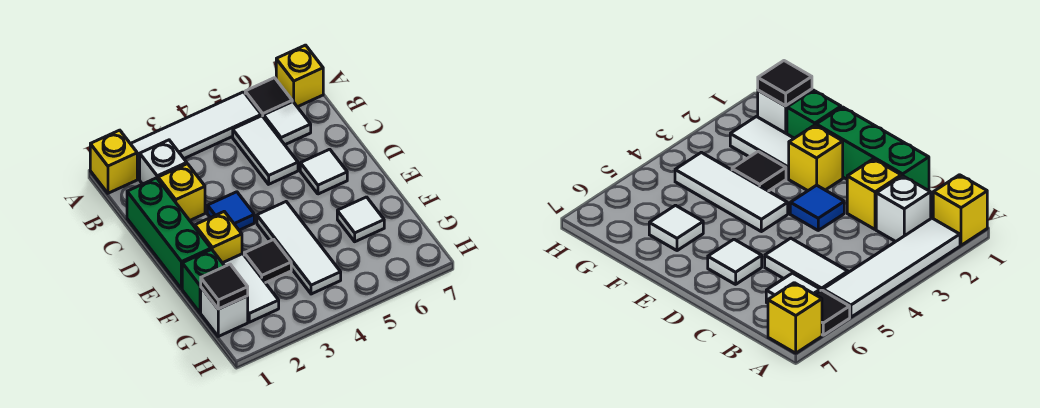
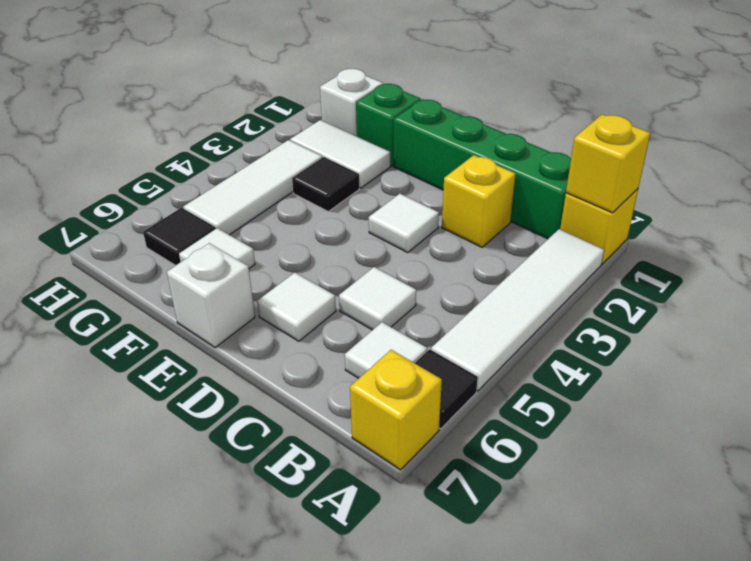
white brick B2 level 1 -> white brick E7 level 1
white tile B5:C5 level 1 -> white tile C5 level 1
green brick C1:E1 level 1 -> green brick B1:E1 level 1
blue tile D3 level 1 -> white tile D3 level 1
yellow brick E2 level 1 -> yellow brick A1 level 2
white tile E4:G4 level 1 -> white tile G3:G5 level 1
black tile G1 level 2 -> black tile G6 level 1

